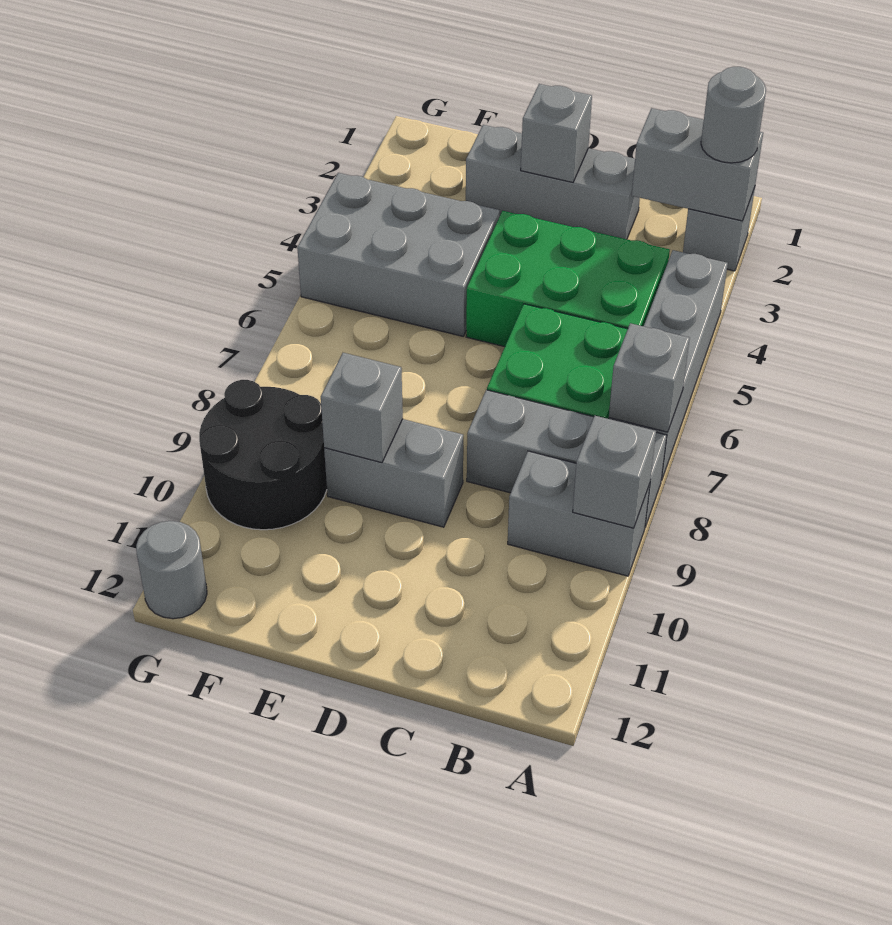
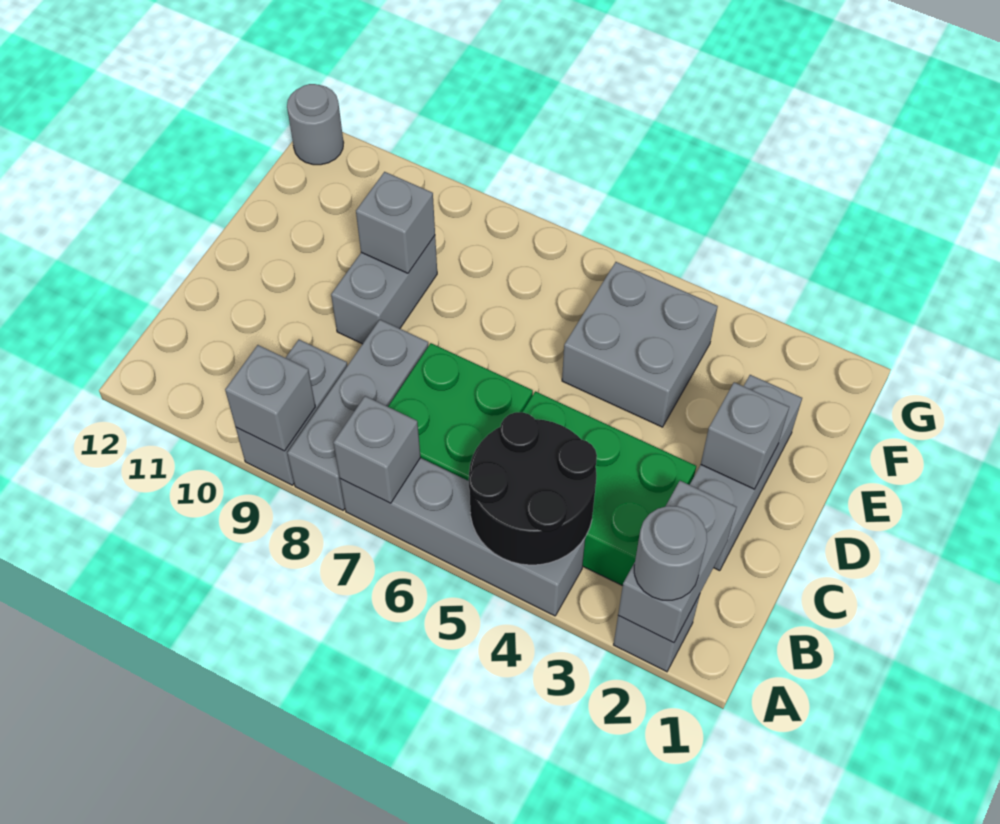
green brick B4:D5 level 1 -> green brick B3:C5 level 1
grey brick E4:G5 level 1 -> grey brick E4:F5 level 1
black round brick F9:G10 level 1 -> black round brick A4:B5 level 2

